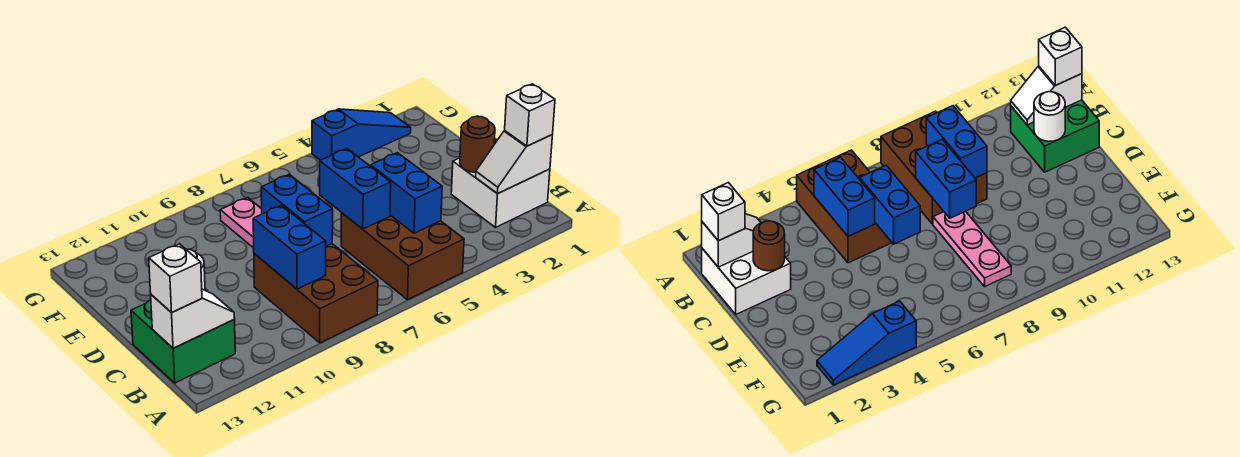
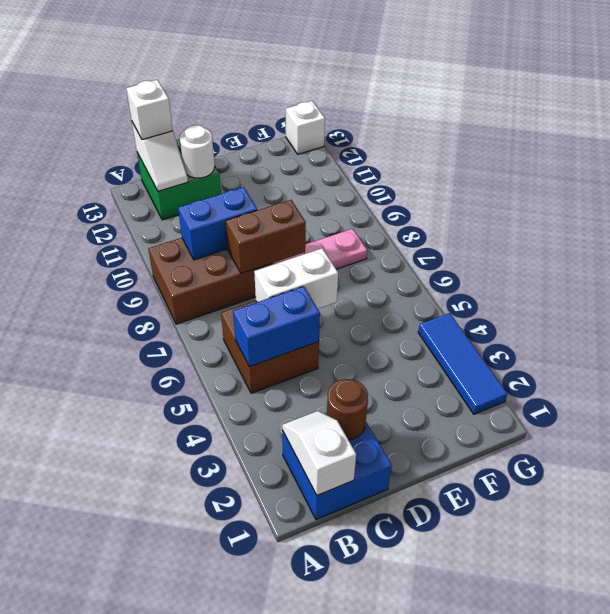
brown brick A5:C6 level 1 -> brown brick B5:C6 level 1
white brick B1:C2 level 1 -> blue brick B1:C2 level 1
white brick B1 level 3 -> white brick G13 level 1
blue brick C6:D6 level 2 -> white brick C6:D6 level 2
blue brick C8:D8 level 2 -> brown brick C8:D8 level 2
blue slope G2:G4 level 1 top 4 -> blue tile G2:G4 level 1

